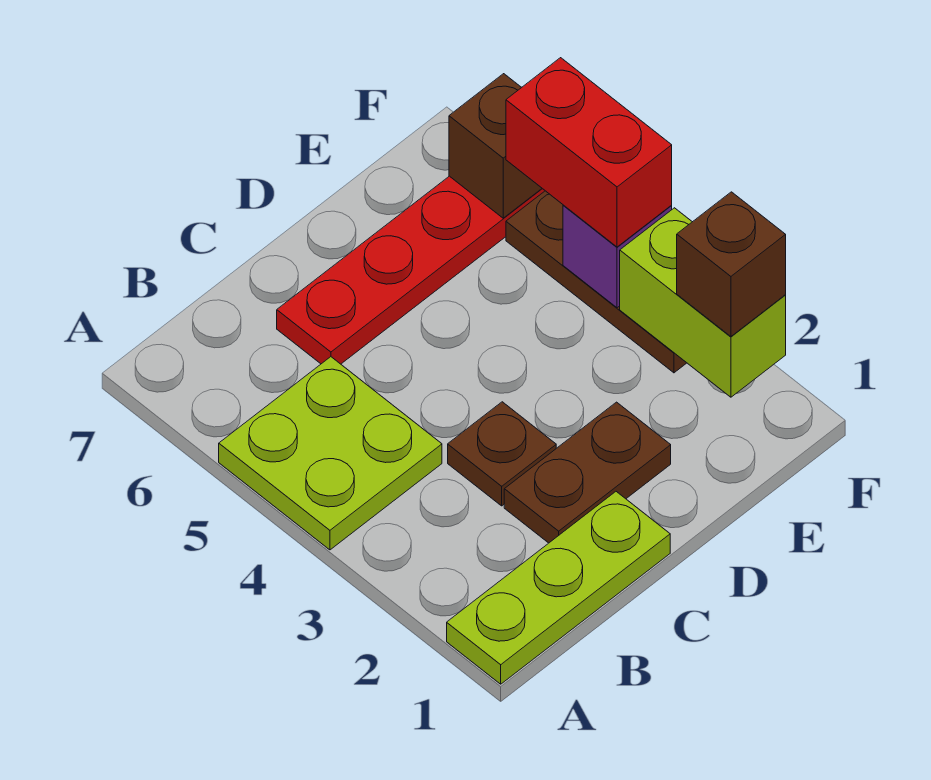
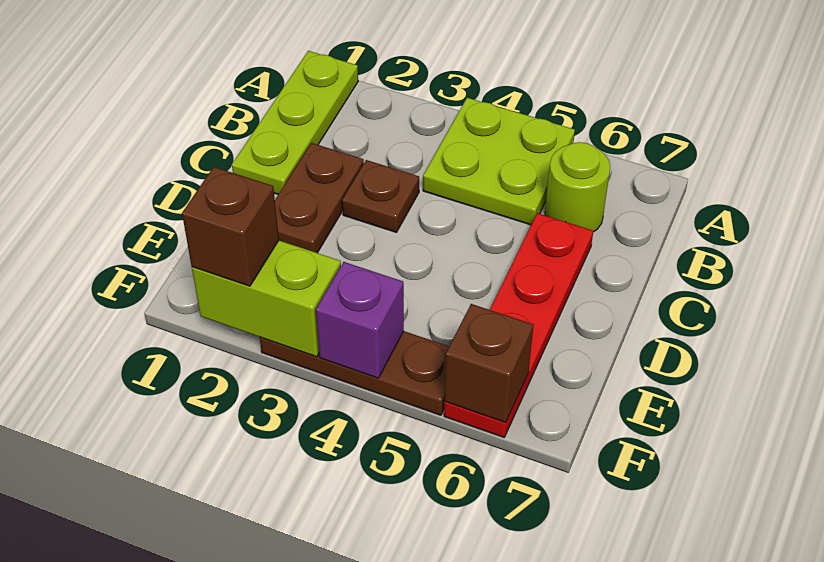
none -> lime round brick B6 level 1
red brick F4:F5 level 3 -> none

